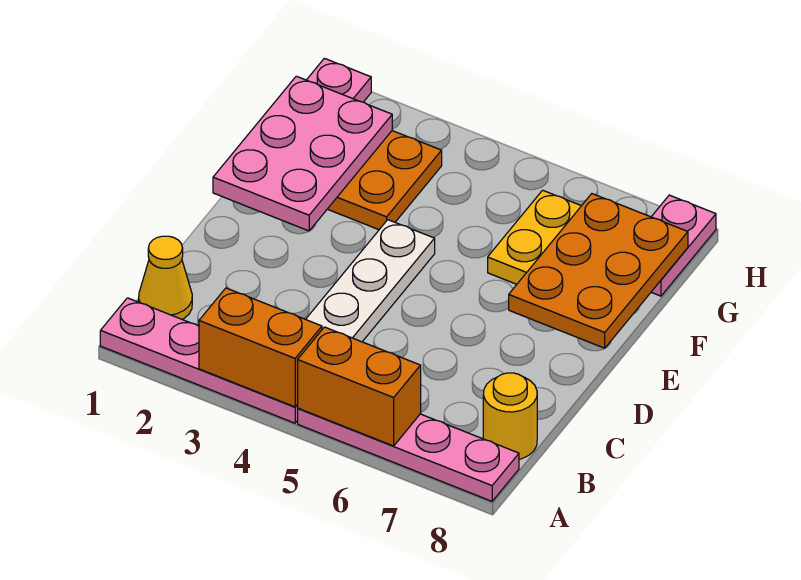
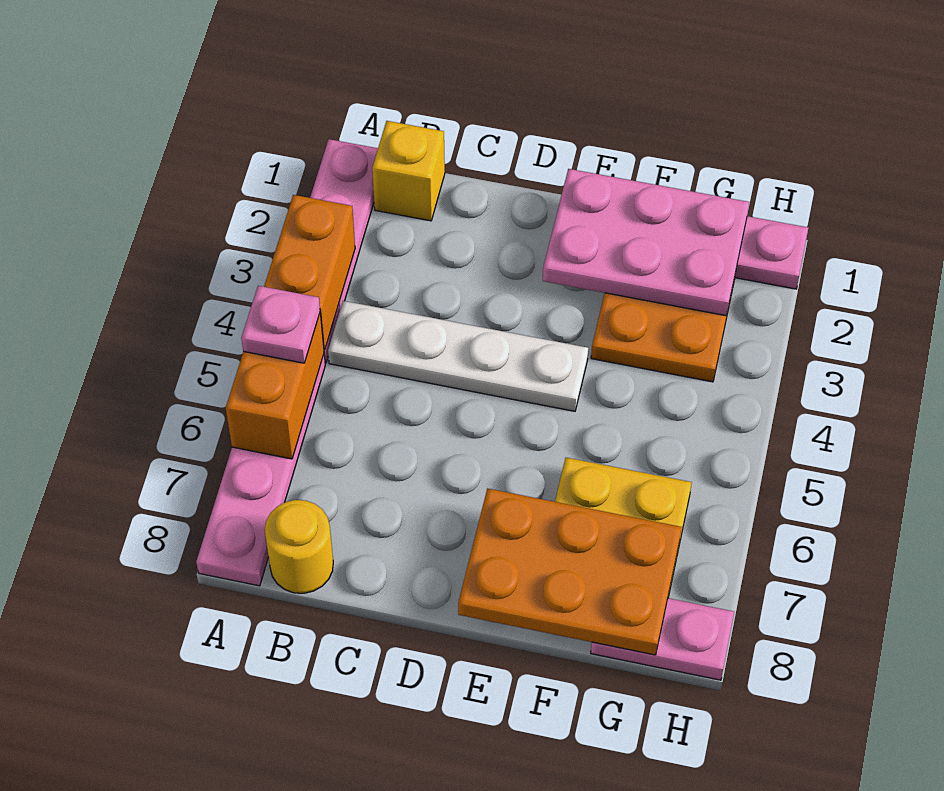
none -> pink plate A5 level 3
yellow cone B1 level 1 -> yellow brick B1 level 1

